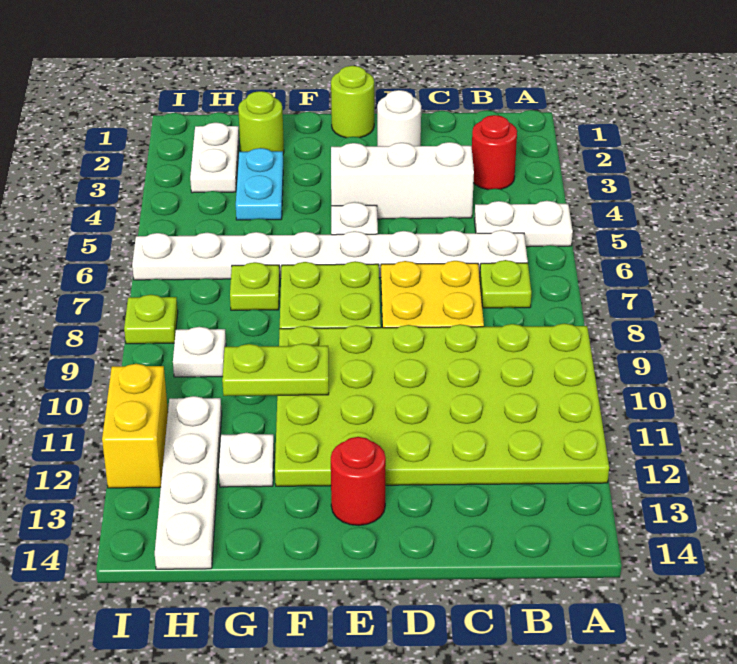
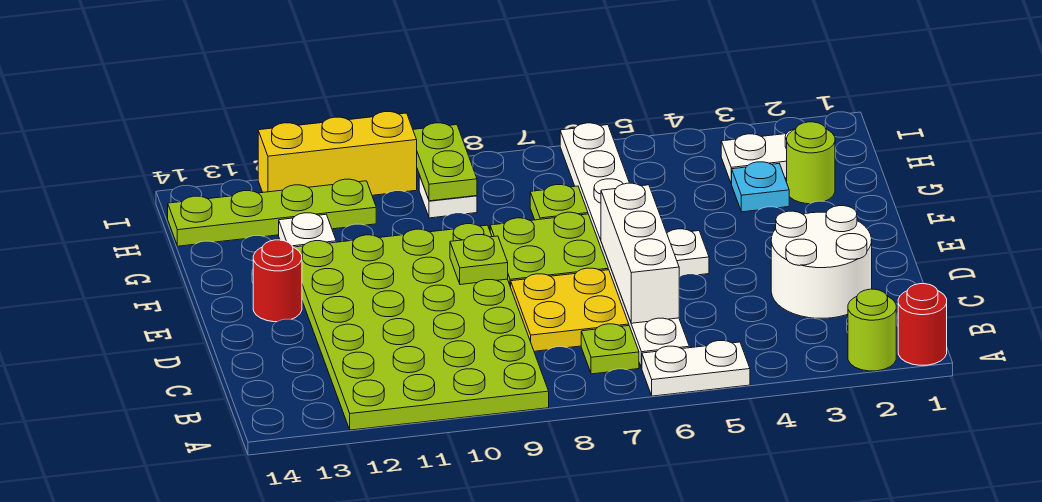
white plate A5:B5 level 1 -> white plate A5:A6 level 1
red round brick B3 level 1 -> red round brick A1 level 1
white brick C4:E4 level 1 -> white brick C6:E6 level 2
white round brick D2 level 1 -> white round brick C2:D3 level 1
lime round brick E1 level 1 -> lime round brick A2 level 1
lime plate F10:G10 level 2 -> lime plate H9:I9 level 2
cyan plate G3:G4 level 1 -> cyan plate G3 level 1
white plate H11:H14 level 1 -> lime plate H11:H14 level 1
lime plate I8 level 1 -> lime plate E9 level 2
yellow brick I11:I12 level 1 -> yellow brick I10:I12 level 1

